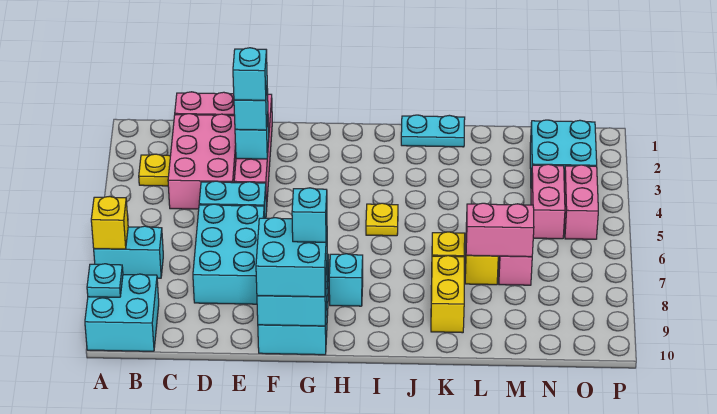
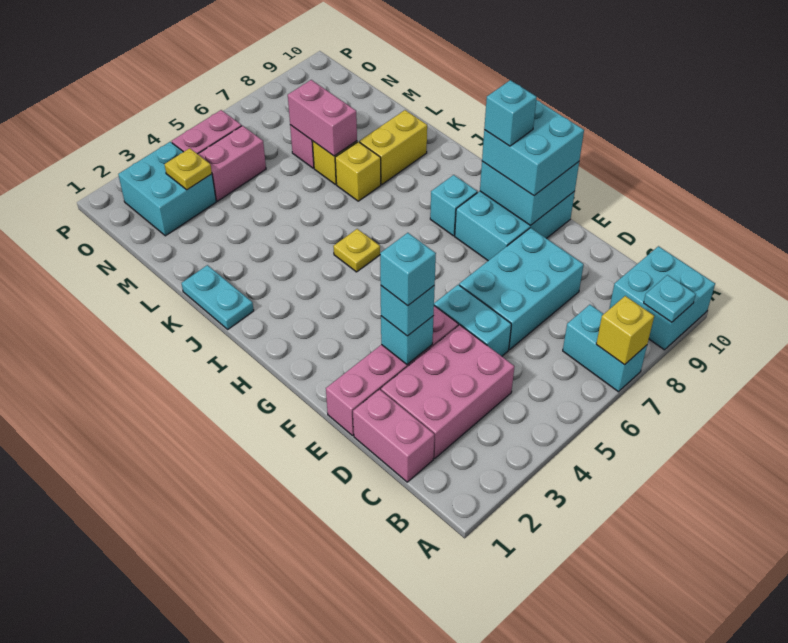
yellow plate B3 level 1 -> yellow plate N3 level 2

